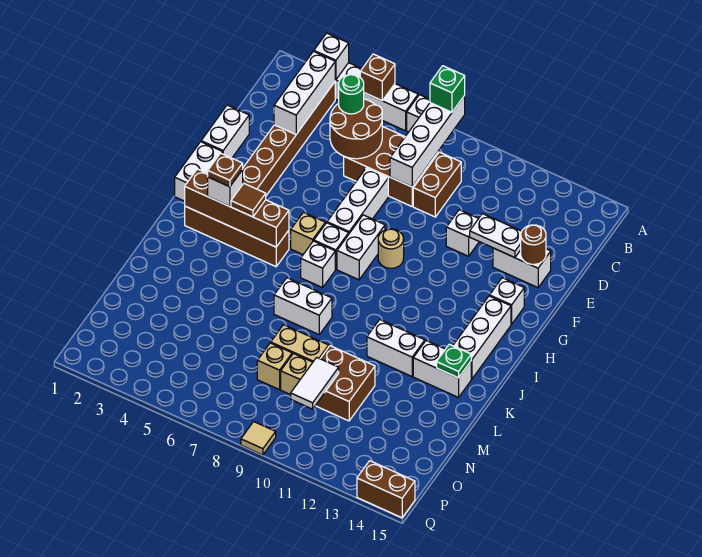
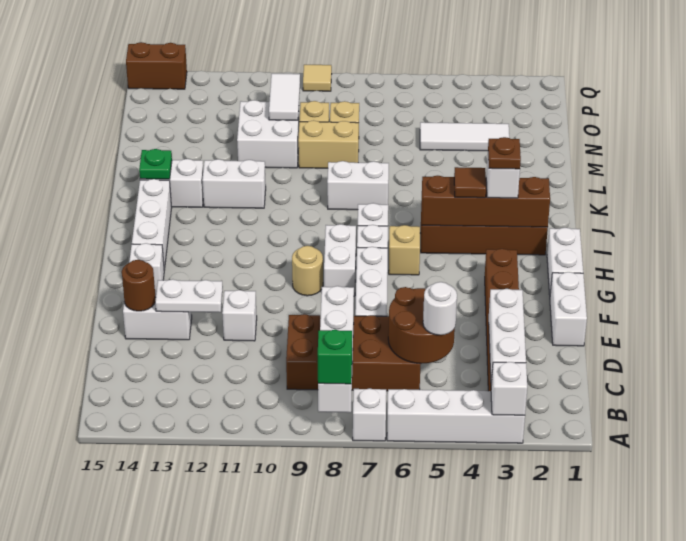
brown brick A5 level 2 -> none
green round brick C5 level 3 -> white round brick C5 level 3
brown brick M10:N11 level 1 -> white brick M10:N11 level 1
none -> white tile N3:N5 level 1

